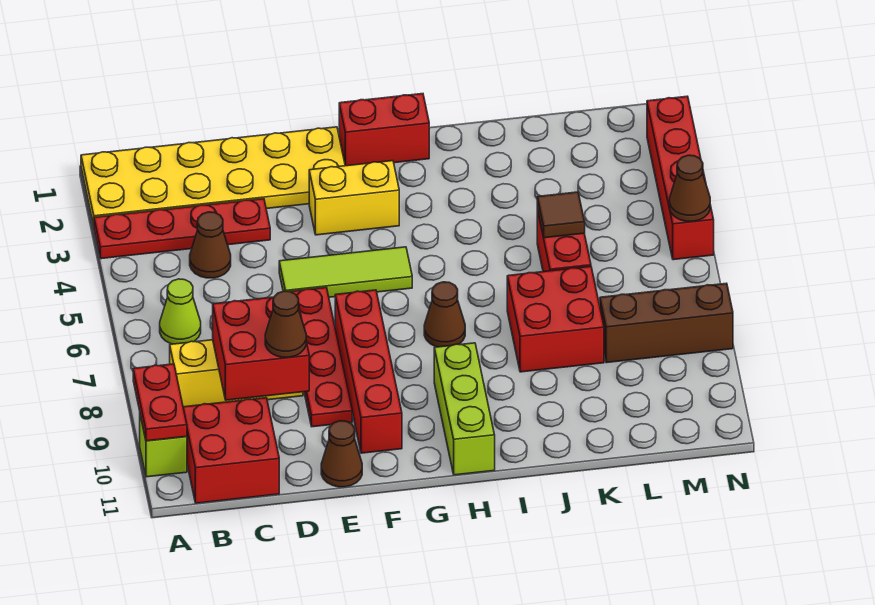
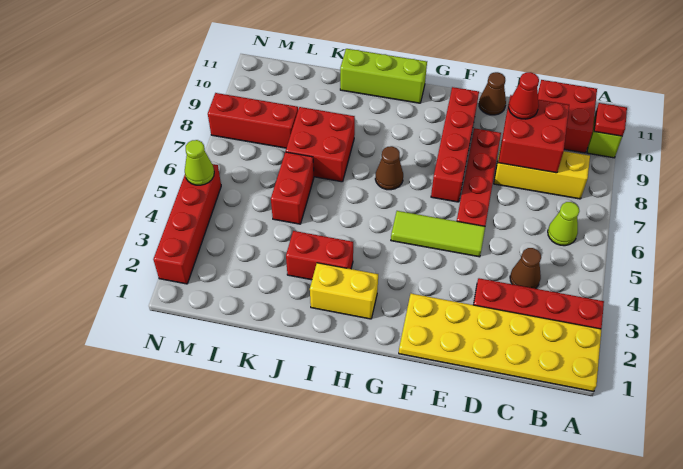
red plate A9:A10 level 2 -> red plate A10 level 2
brown cone D9 level 3 -> red cone D9 level 3
yellow brick F3:G3 level 1 -> yellow brick H2:I2 level 1
red brick G1:H1 level 1 -> red brick I3:J3 level 1
lime brick H9:H11 level 1 -> lime brick H11:J11 level 1
brown tile K5 level 2 -> none
brown brick L8:N8 level 1 -> red brick L8:N8 level 1
brown cone N5 level 2 -> lime cone N5 level 2

